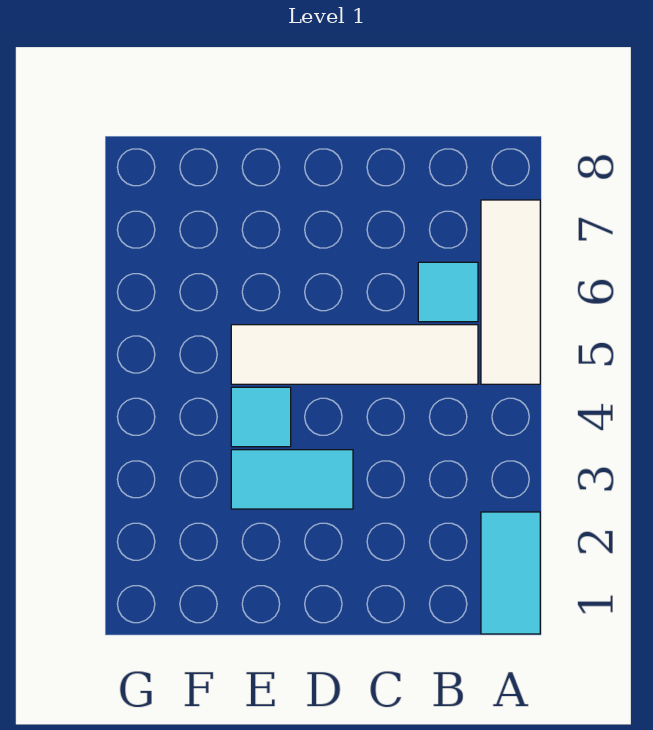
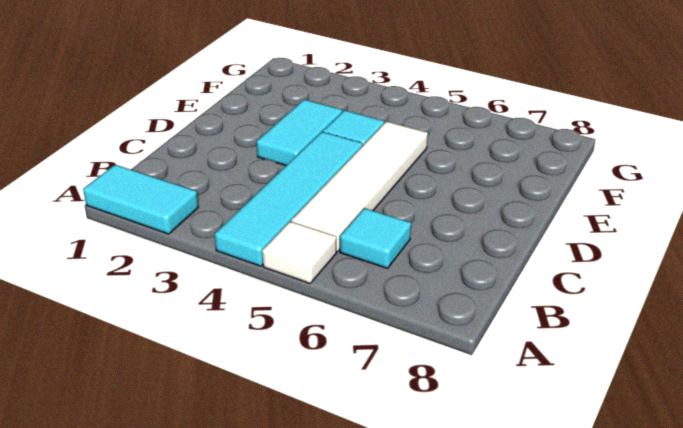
none -> cyan tile A4:D4 level 1
white tile A5:A7 level 1 -> white tile A5 level 1

